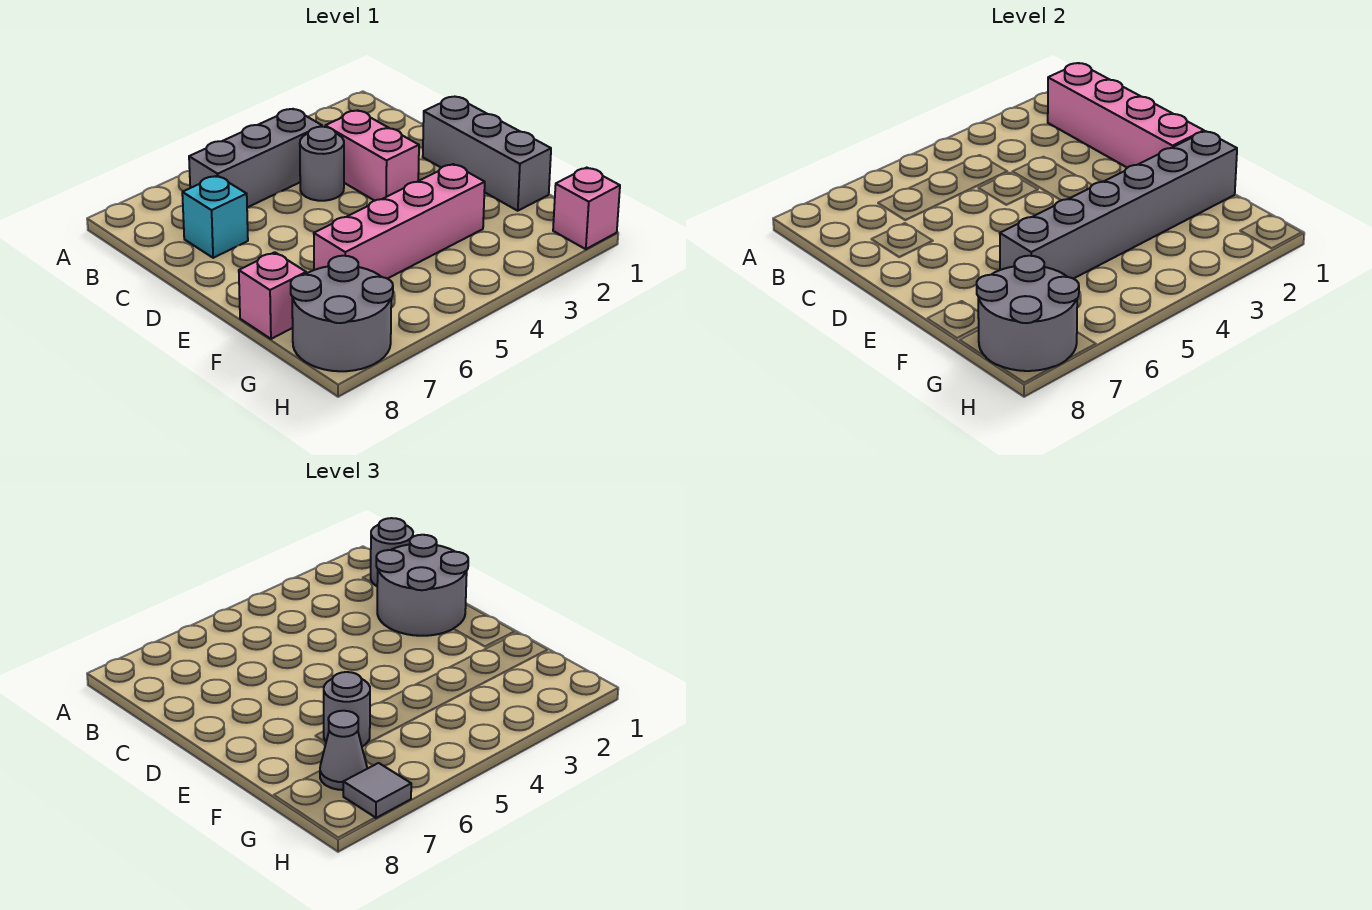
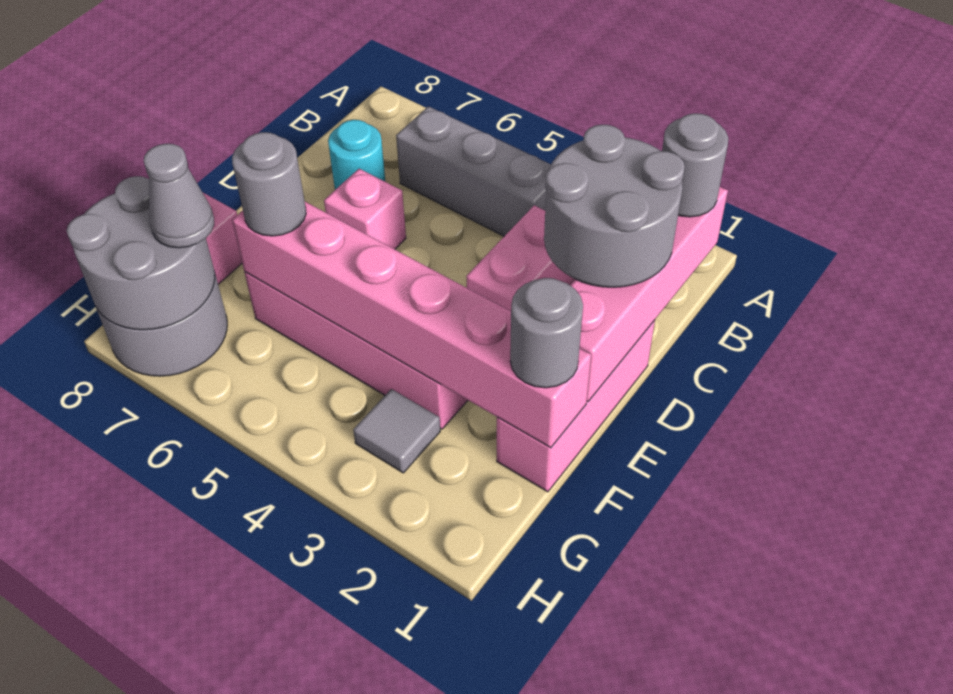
grey round brick C4 level 1 -> grey round brick F1 level 3
cyan brick C7 level 1 -> cyan round brick C7 level 1
grey brick D1:F1 level 1 -> pink brick D1:F1 level 1
grey brick F1:F6 level 2 -> pink brick F1:F6 level 2
pink brick H1 level 1 -> pink brick D6 level 1
grey tile H7 level 3 -> grey tile G3 level 1

